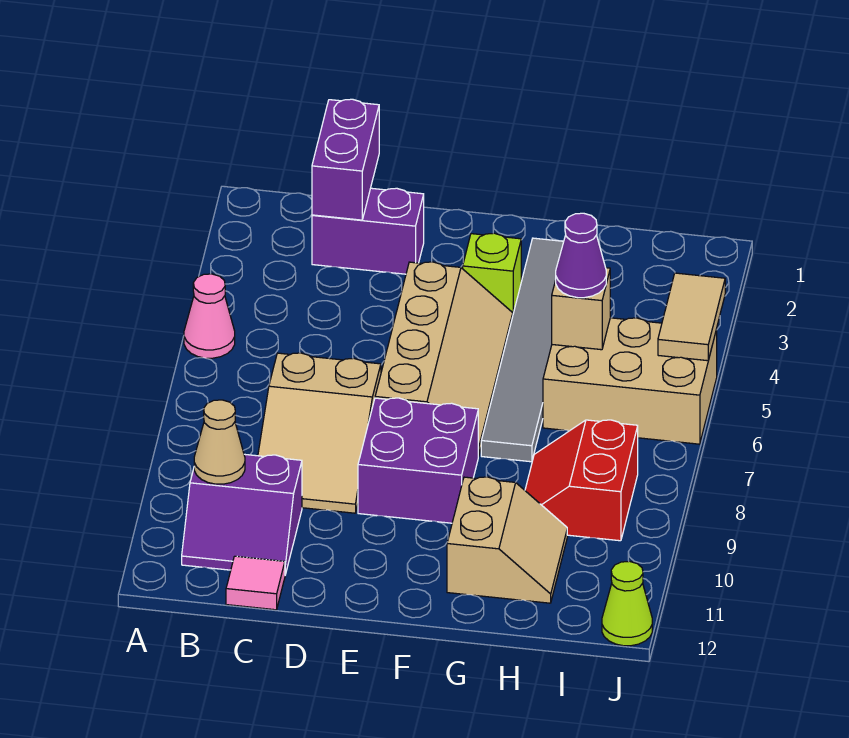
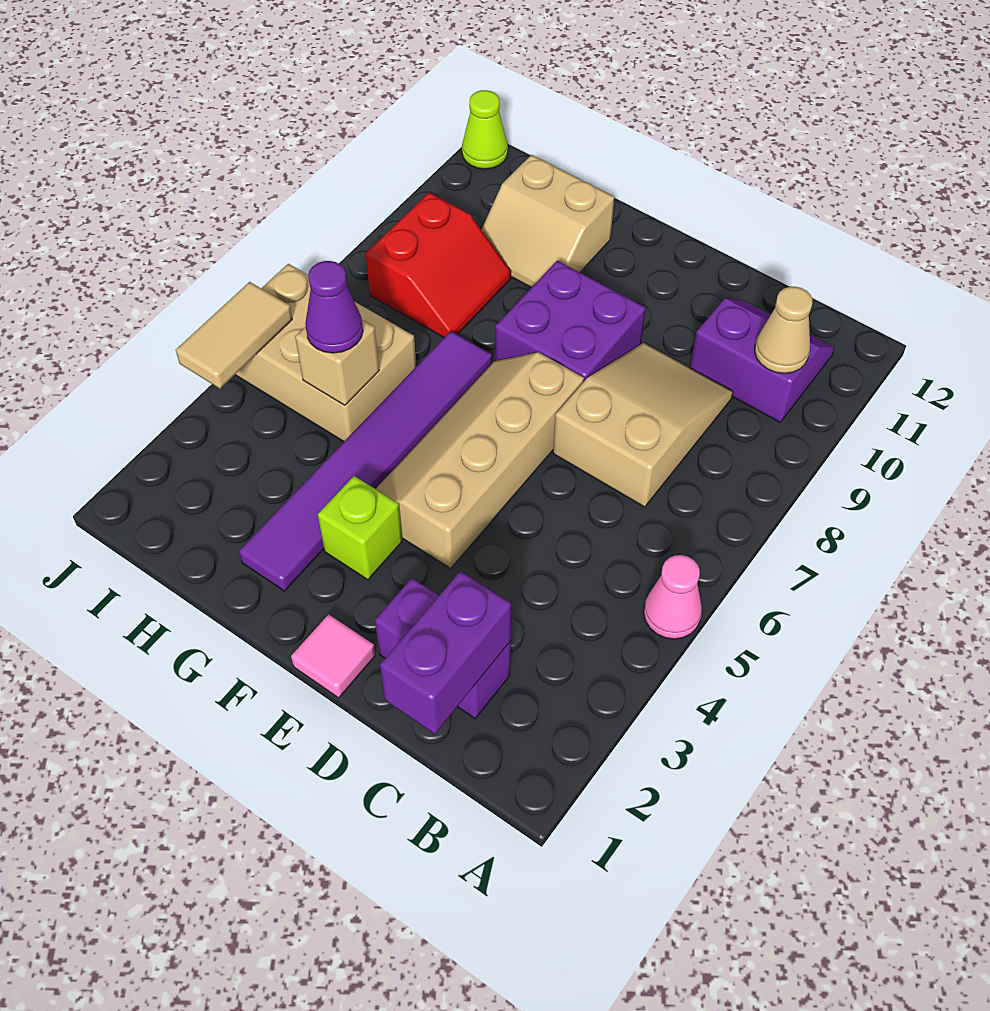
pink tile C12 level 1 -> pink tile E1 level 1
grey tile G2:G7 level 1 -> purple tile G2:G7 level 1
tan slope G10:H11 level 1 top G -> tan slope G10:H11 level 1 top 11

